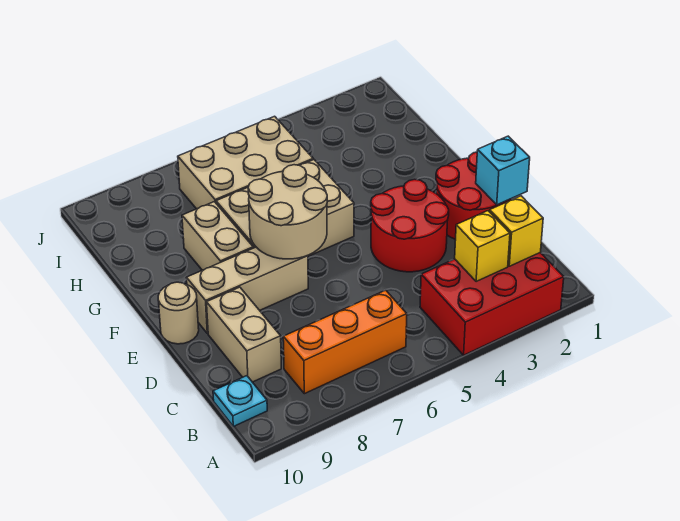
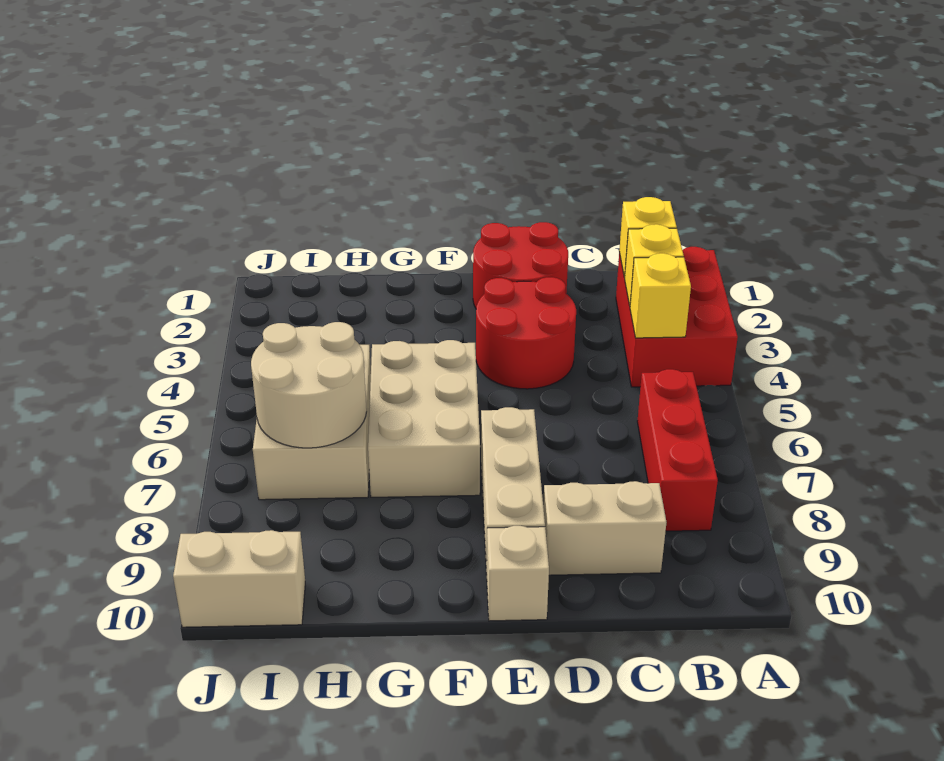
none -> yellow brick B4 level 2
orange brick B6:B8 level 1 -> red brick B6:B8 level 1
cyan plate B10 level 1 -> none
cyan brick D1 level 2 -> none
tan round brick E6:F7 level 2 -> tan round brick H6:I7 level 2
tan round brick E10 level 1 -> tan brick E10 level 1
tan brick F8:G8 level 1 -> tan brick I10:J10 level 1

